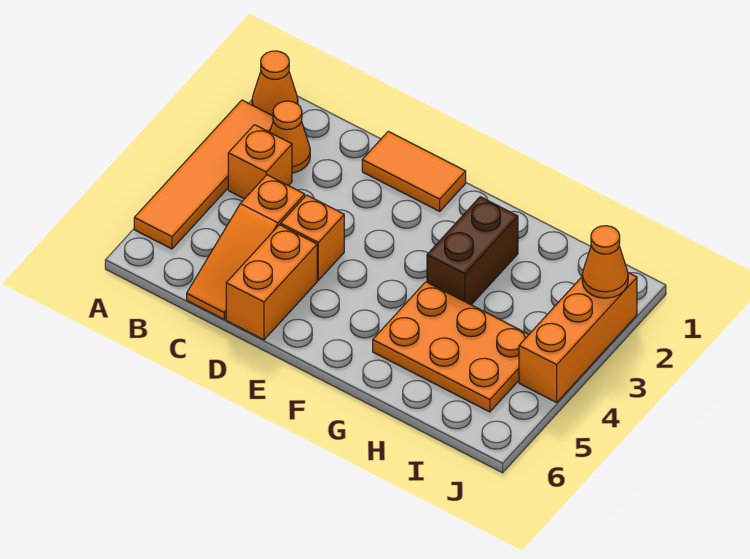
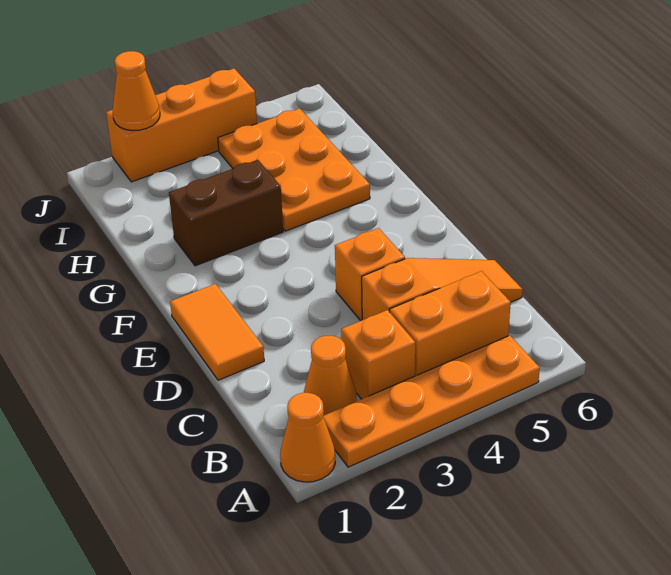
orange tile A2:A5 level 1 -> orange plate A2:A5 level 1
orange brick D5:D6 level 1 -> orange brick B4:B5 level 1

